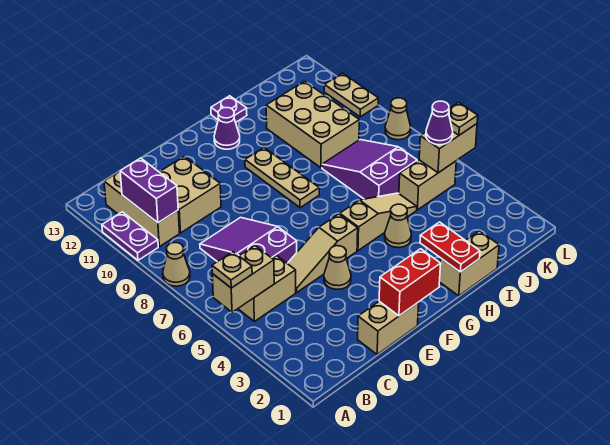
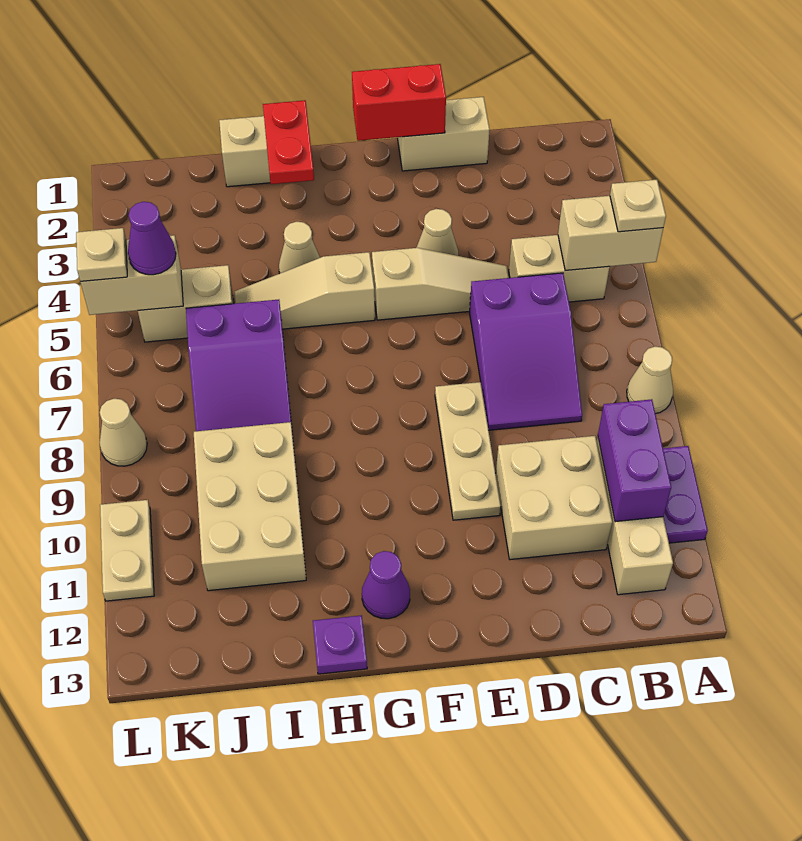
tan plate G8:G10 level 1 -> tan plate E8:E10 level 1

